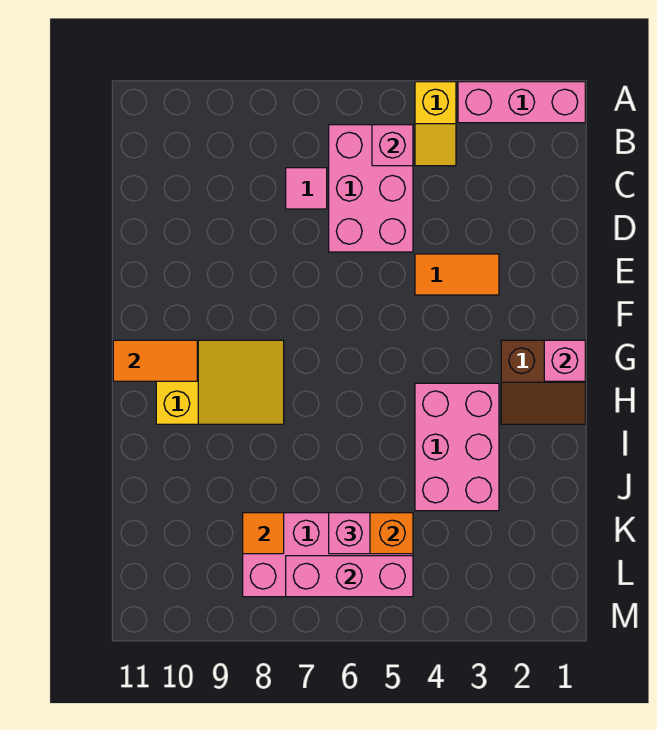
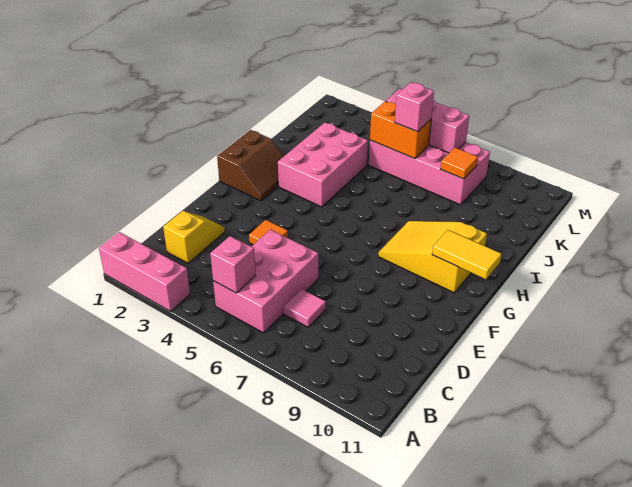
yellow slope A4:B4 level 1 top A -> yellow slope C2:D2 level 1 top C
orange tile E3:E4 level 1 -> orange tile E4 level 1
brown slope G1:H2 level 1 top G -> brown slope G1:H2 level 1 top 1
pink brick G1 level 2 -> none
orange tile G10:G11 level 2 -> yellow tile G10:G11 level 2

